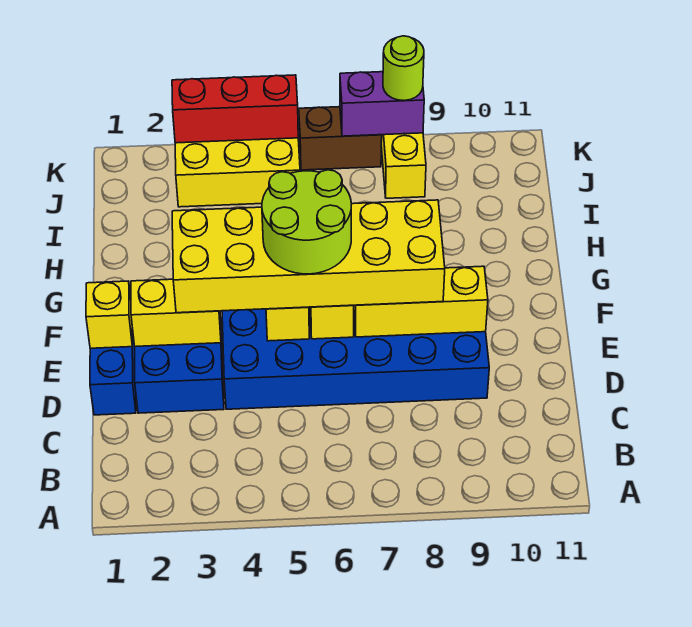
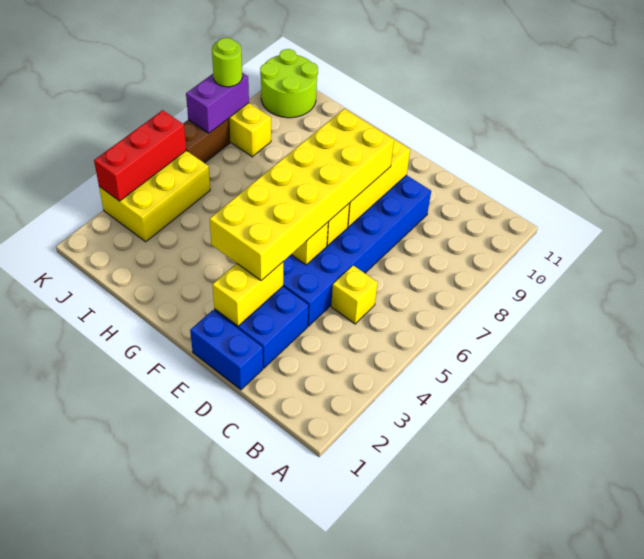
yellow brick E1 level 2 -> yellow brick C5 level 1
lime round brick E5:F6 level 4 -> lime round brick J10:K11 level 1

